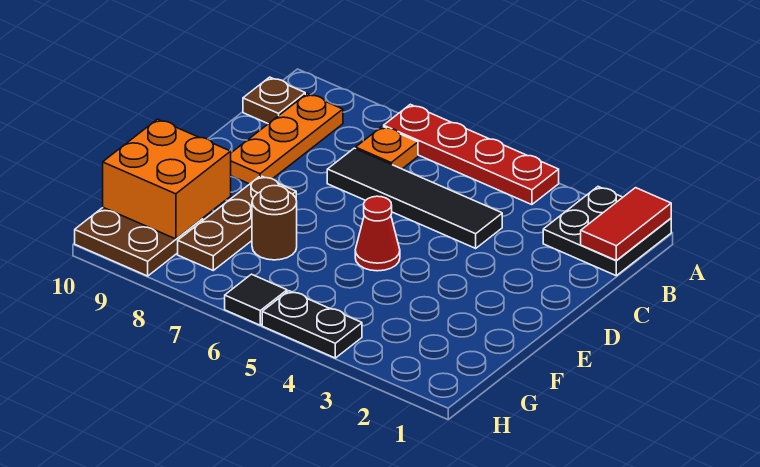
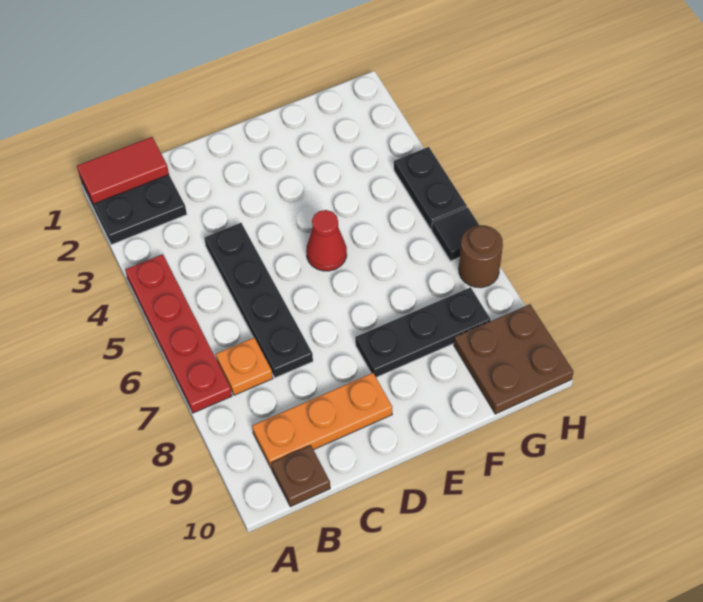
black tile C4:C7 level 1 -> black plate C4:C7 level 1
brown plate E8:G8 level 1 -> black plate E8:G8 level 1
brown round brick F7 level 1 -> brown round brick H7 level 1
orange brick F9:G10 level 2 -> none

